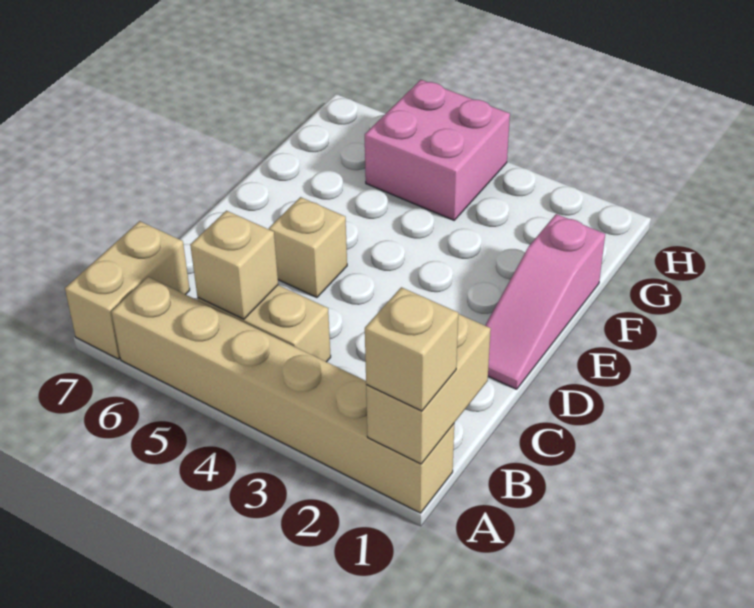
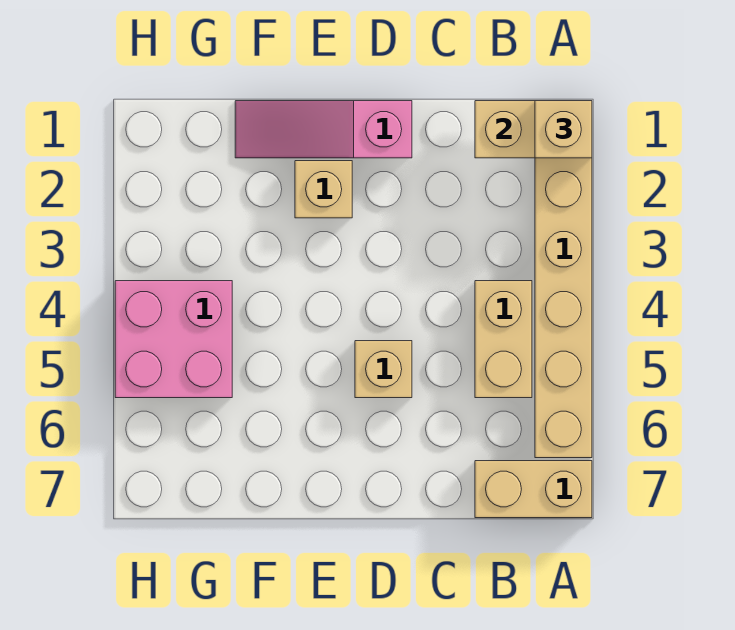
tan brick B5 level 2 -> tan brick E2 level 1
pink slope D1:F1 level 1 top F -> pink slope D1:F1 level 1 top D

